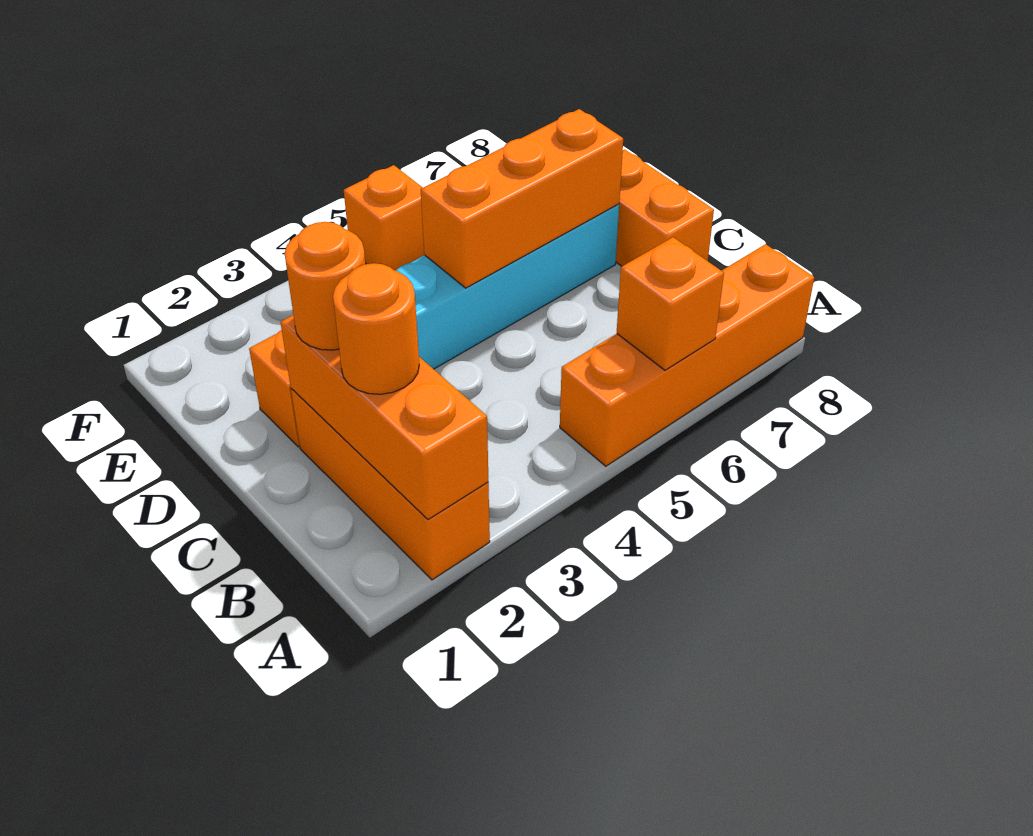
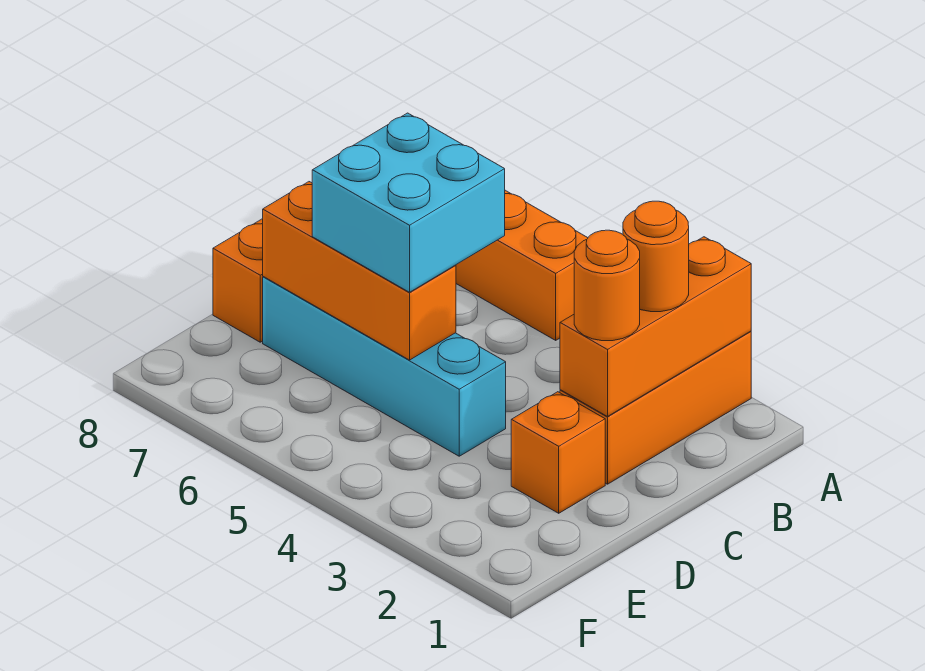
orange brick A6 level 2 -> none
none -> cyan brick C5:D6 level 3
orange brick F5 level 1 -> none

